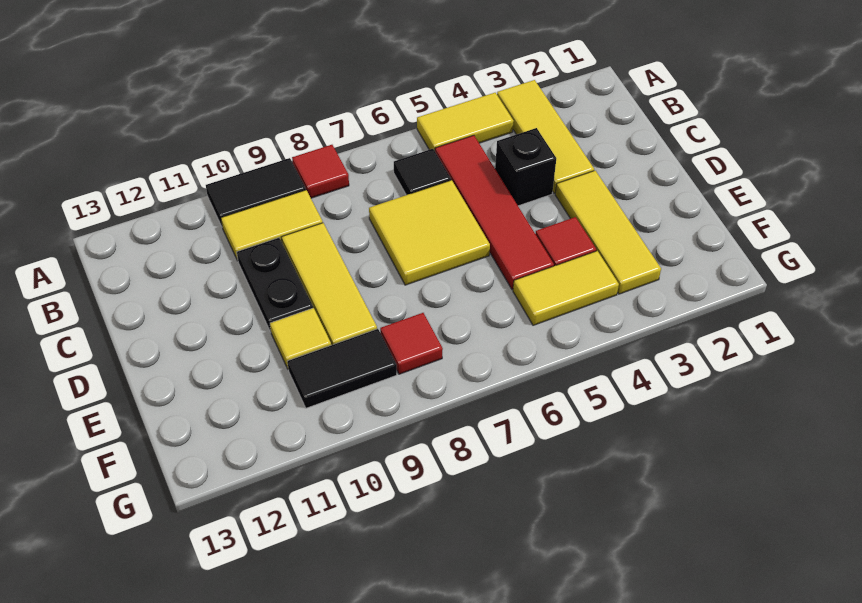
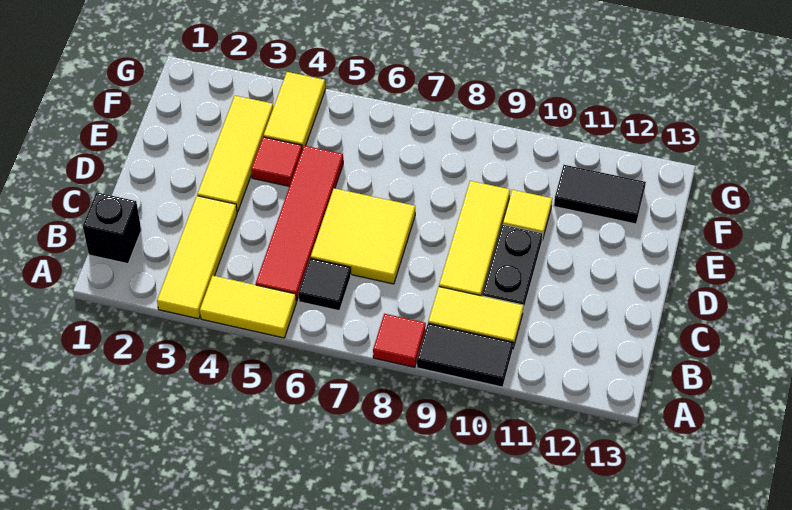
black brick C4 level 1 -> black brick B1 level 1
yellow tile F4:F5 level 1 -> yellow tile F4:G4 level 1
red tile F8 level 1 -> none
black tile F9:F10 level 1 -> black tile F11:F12 level 1

